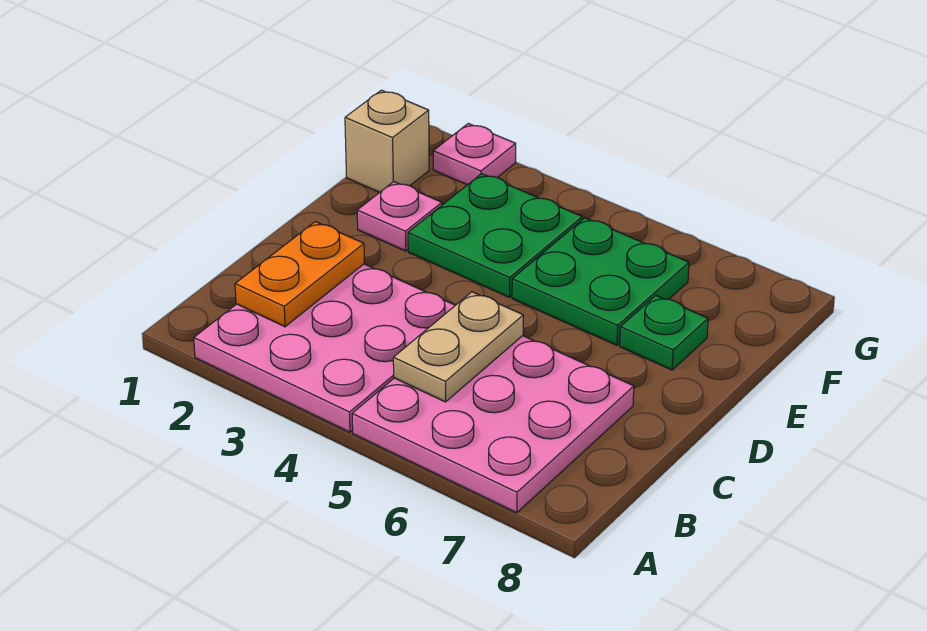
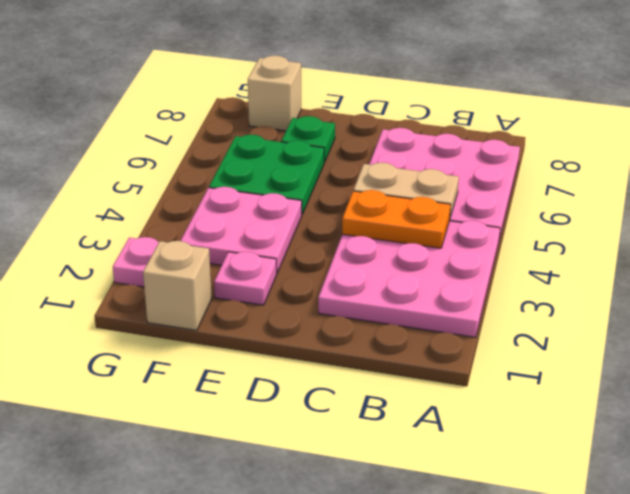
orange plate B2:C2 level 2 -> orange plate B4:C4 level 2
green plate E3:F4 level 1 -> pink plate E3:F4 level 1
none -> tan brick F8 level 1

